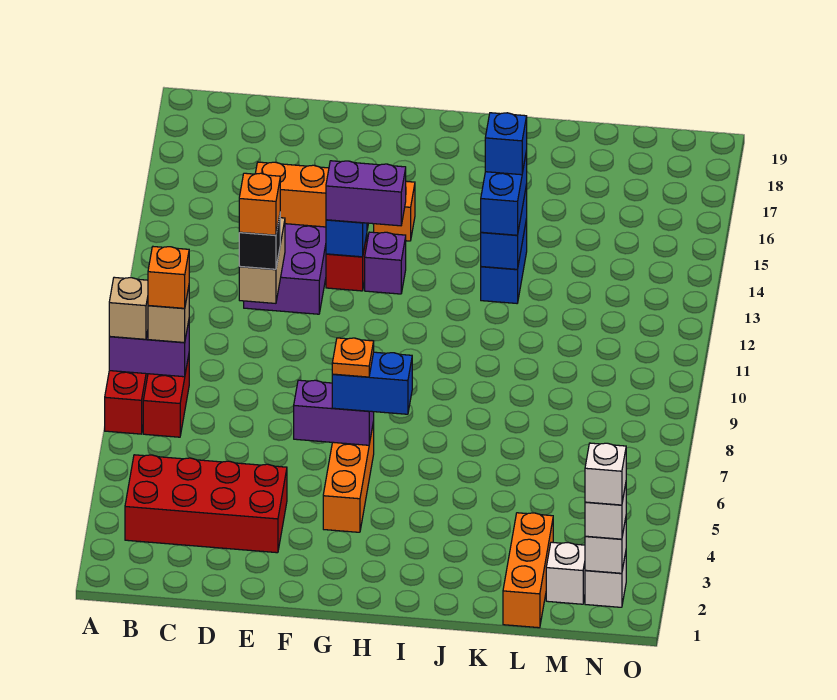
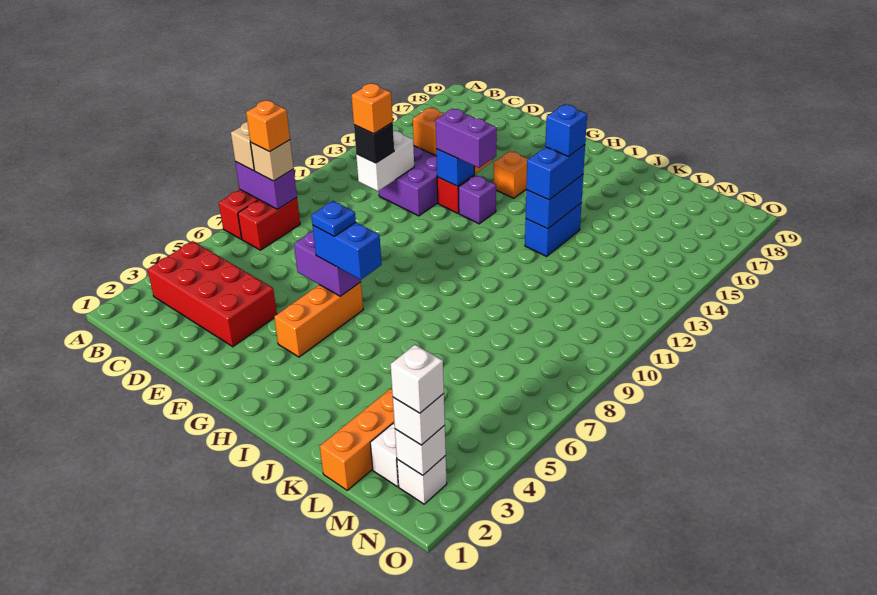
tan brick D11:D12 level 2 -> white brick D11:D12 level 2
orange plate G6 level 4 -> blue plate G6 level 4

